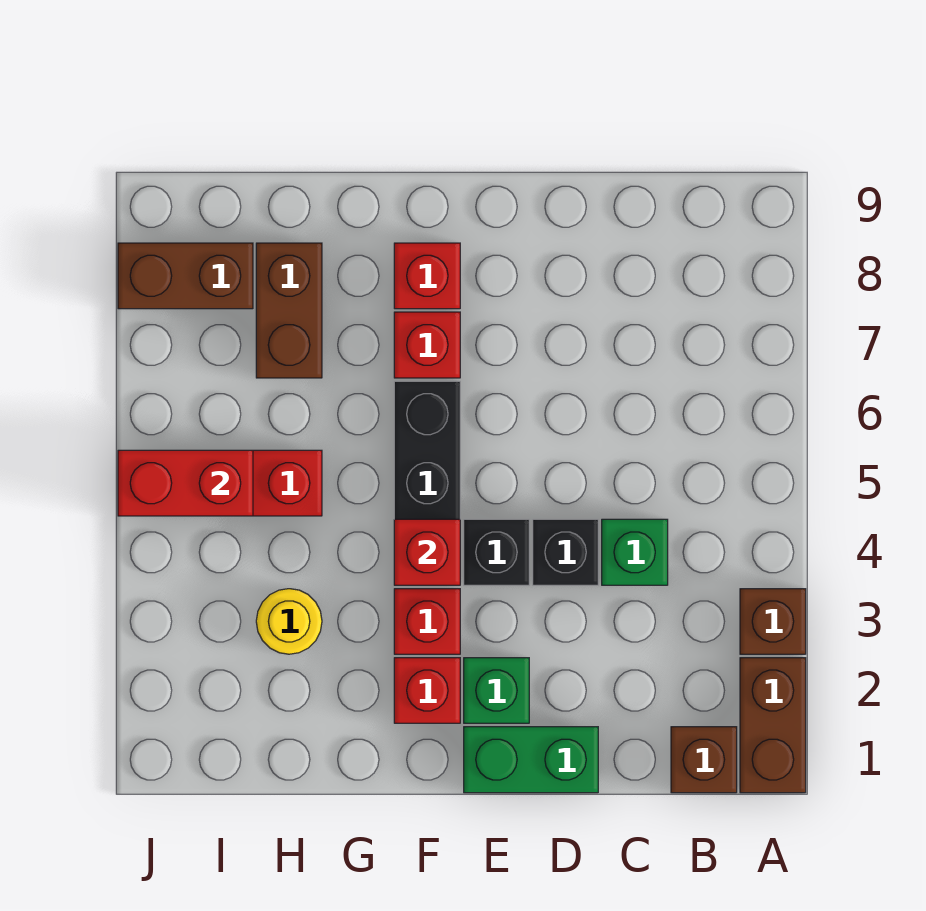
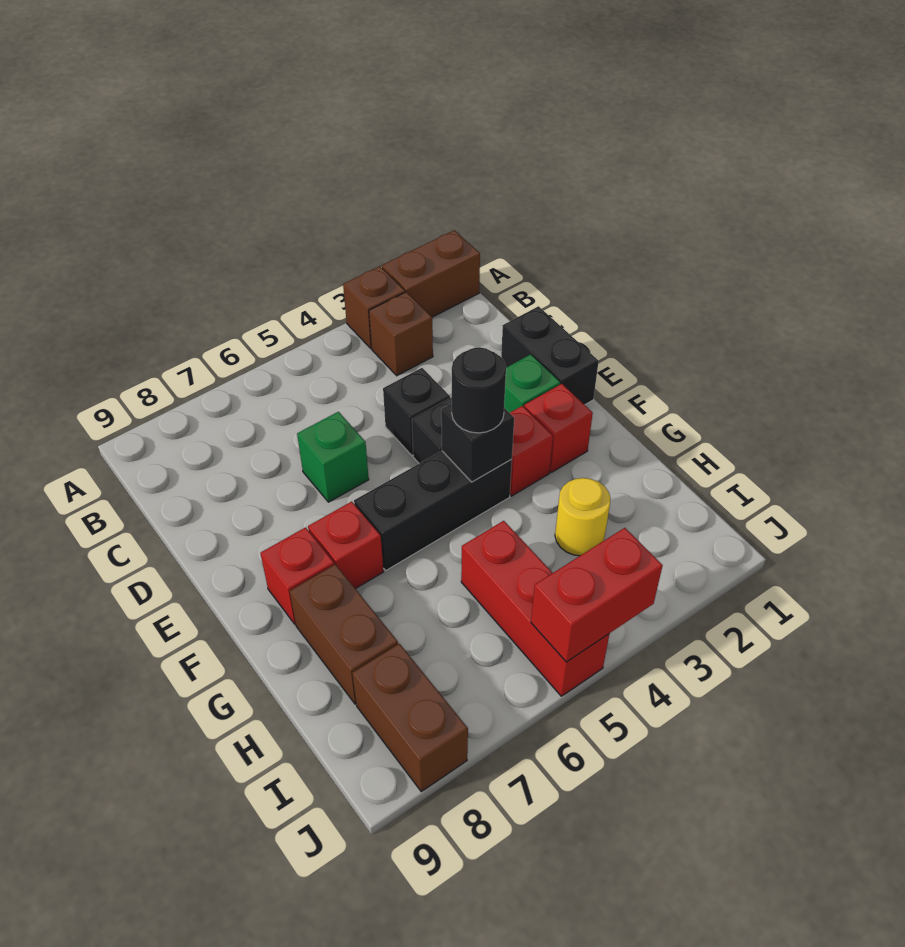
brown brick B1 level 1 -> brown brick B3 level 1
green brick C4 level 1 -> green brick D6 level 1
green brick D1:E1 level 1 -> black brick D1:E1 level 1
red brick F4 level 2 -> black brick F4 level 2
none -> black round brick F4 level 3
brown brick H7:H8 level 1 -> brown brick G8:H8 level 1
red brick I5:J5 level 2 -> red brick J4:J5 level 2

